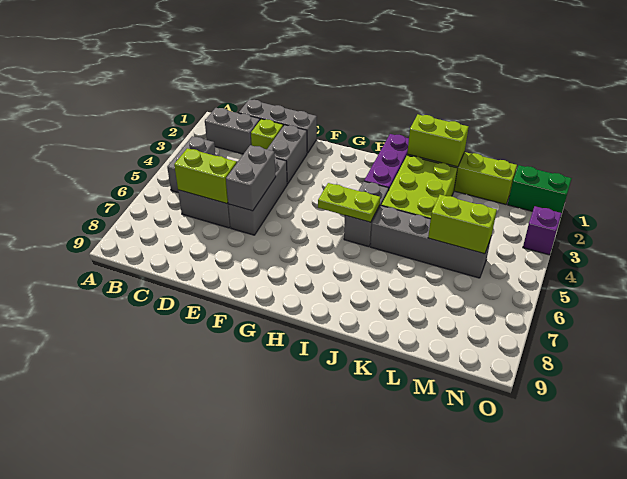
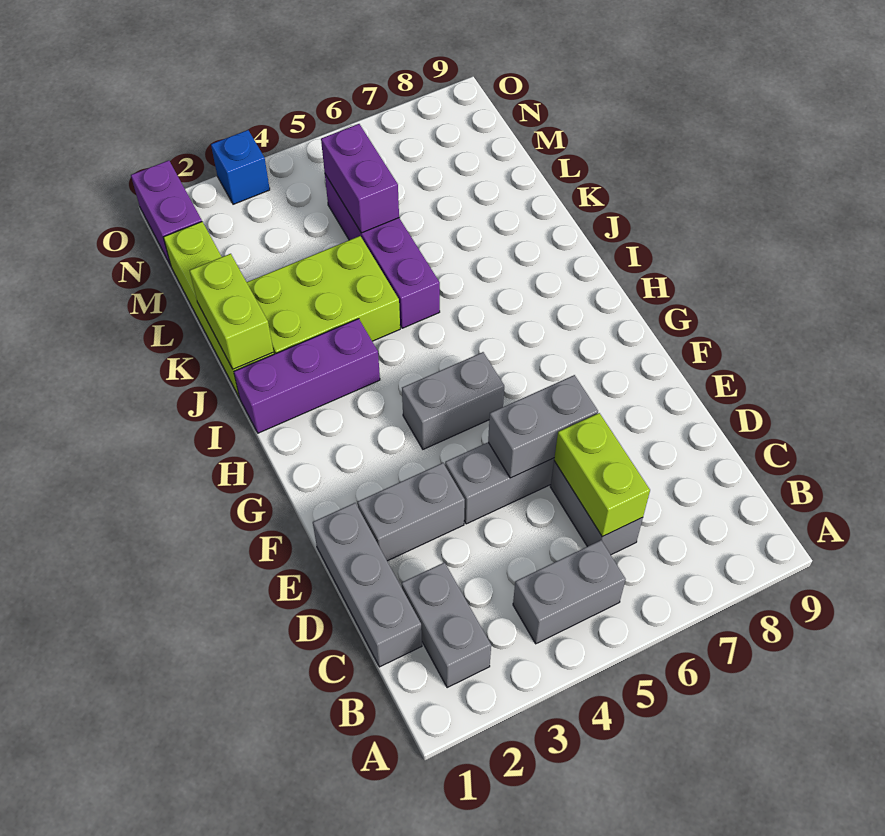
lime brick D2 level 1 -> none
lime plate H5:I5 level 2 -> none
grey brick I4:I5 level 1 -> grey brick G4:G5 level 1
grey brick J5:M5 level 1 -> purple brick J5:M5 level 1
lime brick L5:M5 level 2 -> purple brick L5:M5 level 2
green brick N1:O1 level 1 -> purple brick N1:O1 level 1
purple brick O3 level 1 -> blue brick O3 level 1

